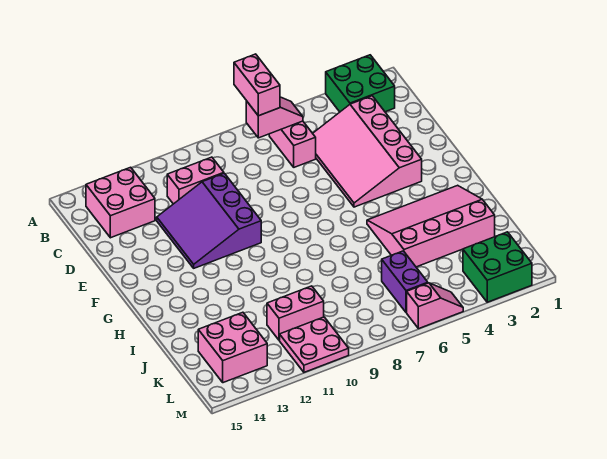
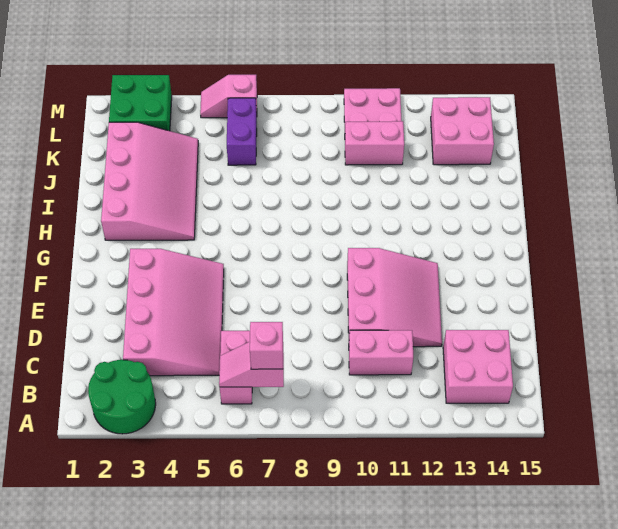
green brick A2:B3 level 1 -> green round brick A2:B3 level 1
pink brick A7:B7 level 3 -> pink brick B7 level 3
purple slope D10:F12 level 1 top 10 -> pink slope D10:F12 level 1 top 10
pink slope H2:J5 level 1 top J -> pink slope H2:K4 level 1 top 2

